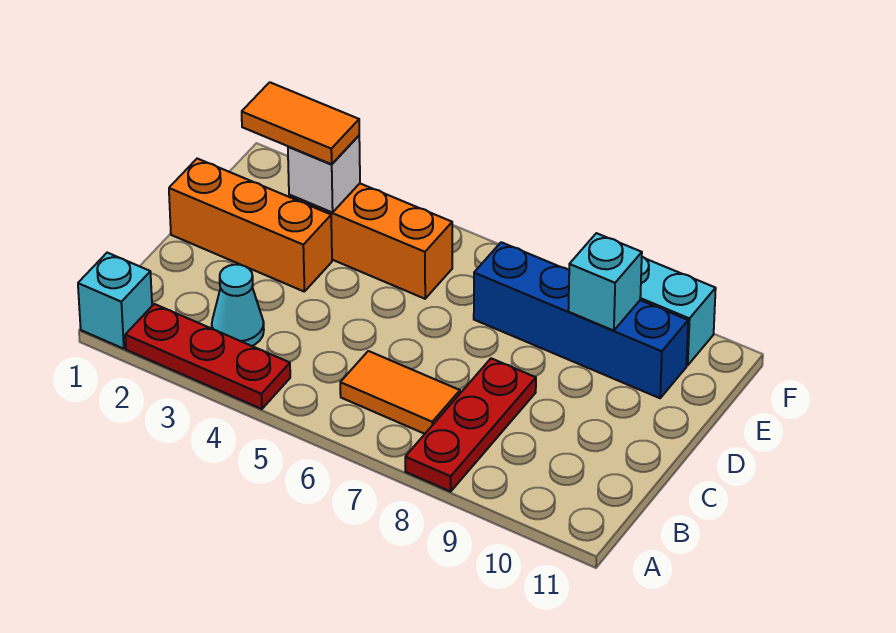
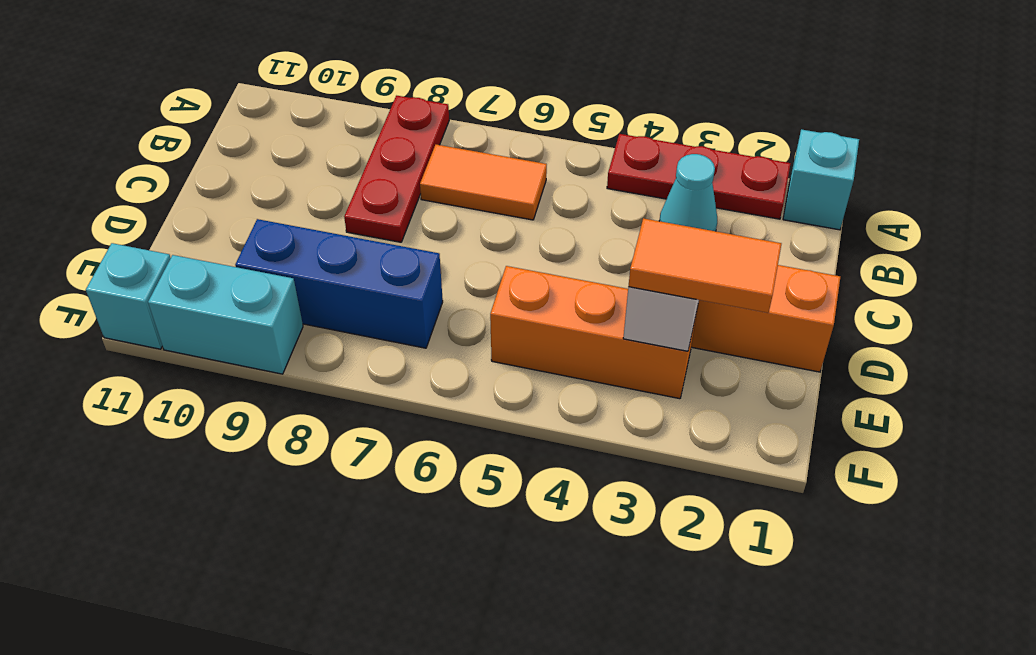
blue brick E7:E10 level 1 -> blue brick E7:E9 level 1
cyan brick E9 level 2 -> cyan brick F11 level 1

